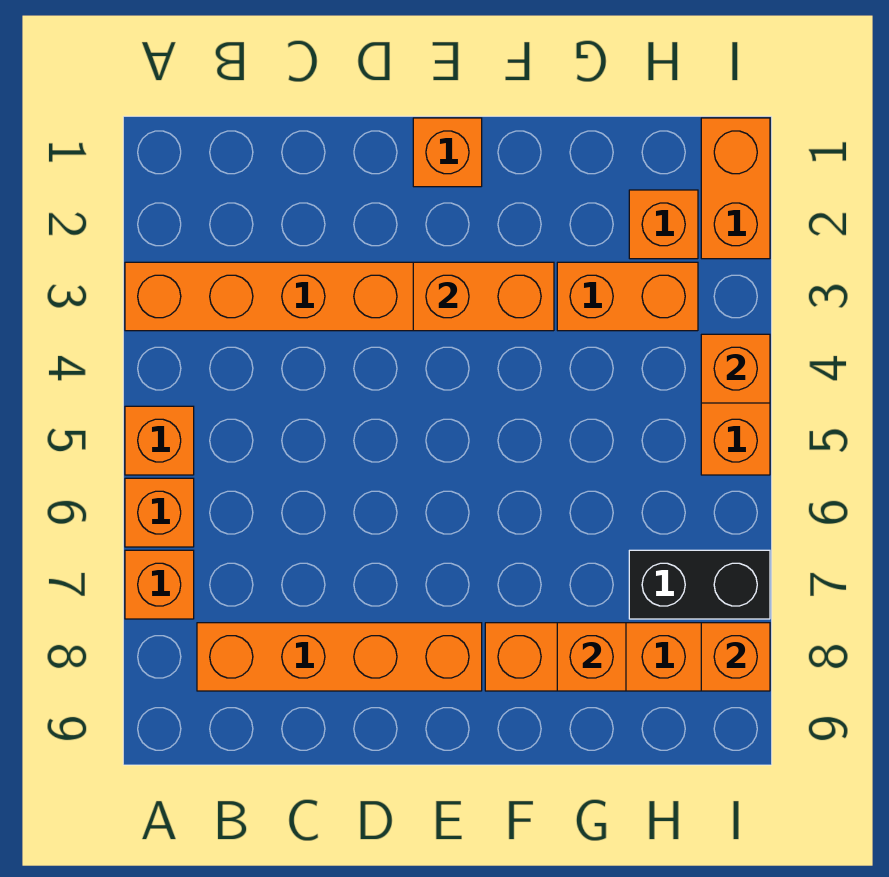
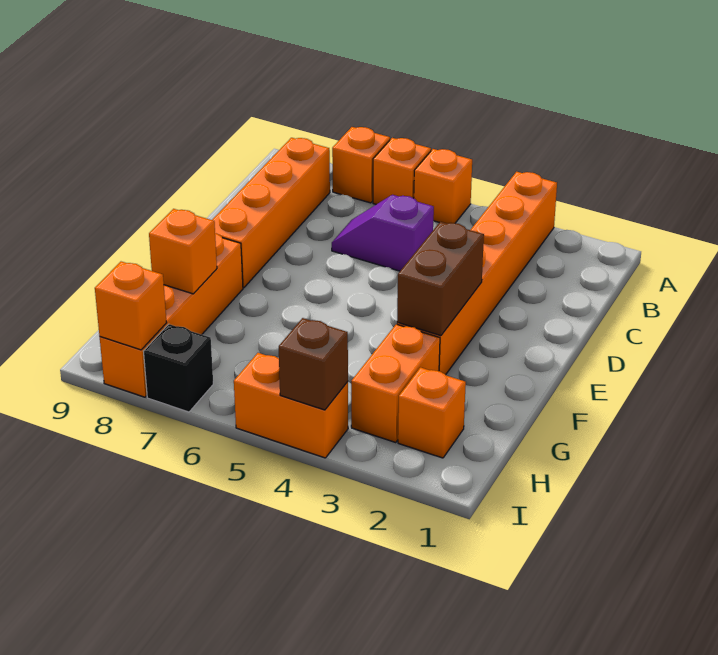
none -> purple slope C5:C6 level 1 top 5
orange brick E1 level 1 -> none
orange brick E3:F3 level 2 -> brown brick E3:F3 level 2
black brick H7:I7 level 1 -> black brick I7 level 1
orange brick I1:I2 level 1 -> none
orange brick I4 level 2 -> brown brick I4 level 2

